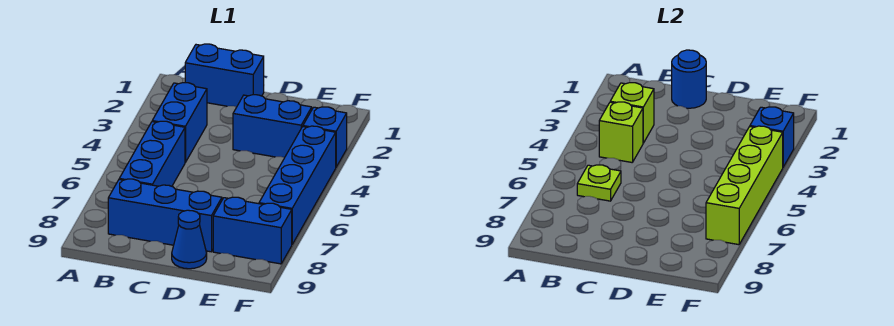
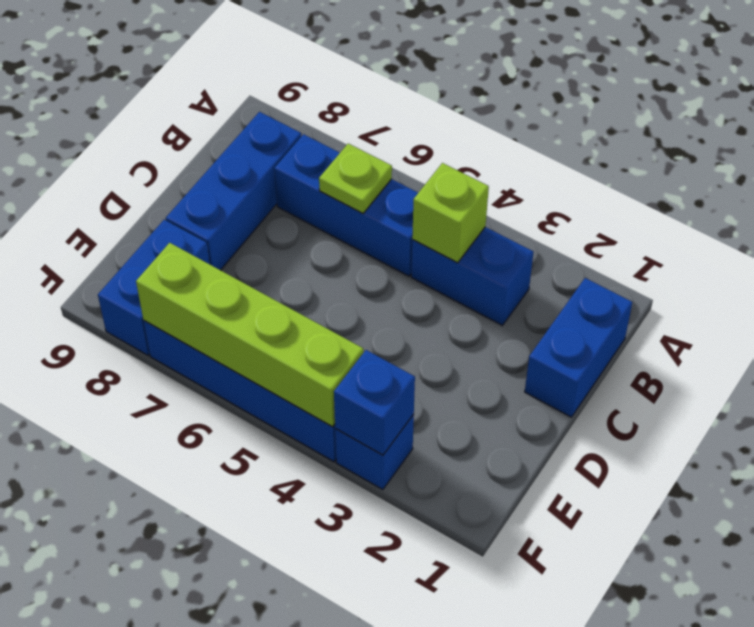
lime brick B3 level 2 -> none
blue round brick C1 level 2 -> none
blue brick D3:E3 level 1 -> none
blue cone D9 level 1 -> none

